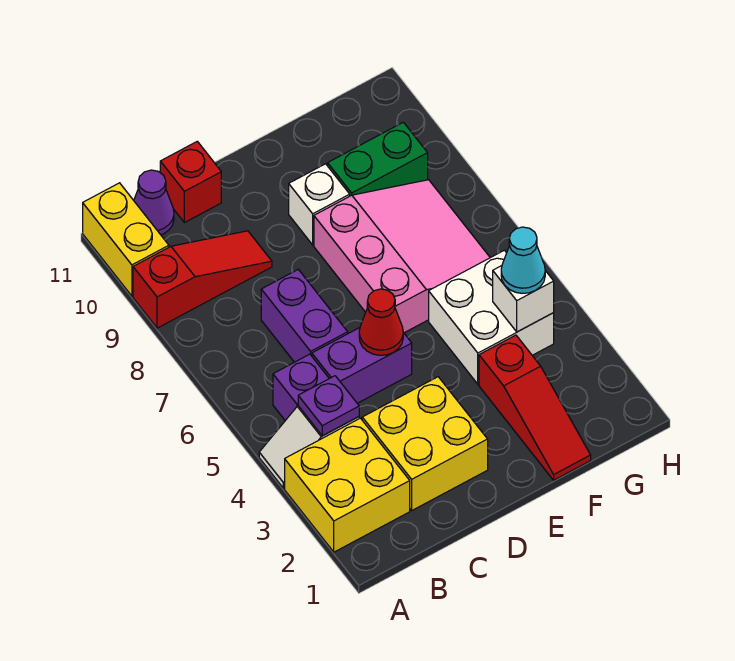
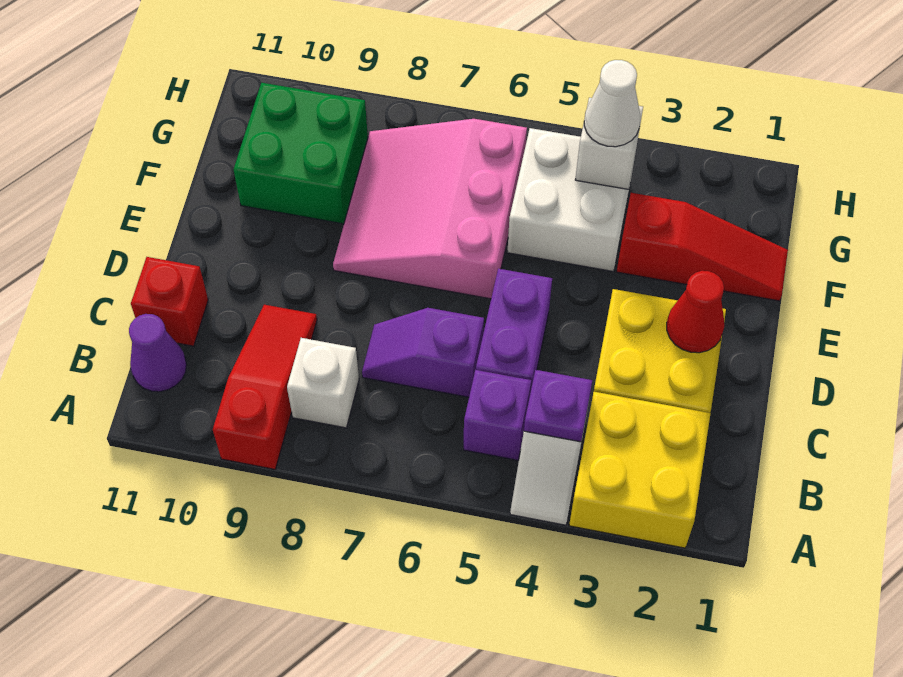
yellow brick A10:A11 level 1 -> none
purple brick C6:C7 level 1 -> purple slope C6:C7 level 1 top 6
red cone D5 level 2 -> red cone D2 level 2
pink slope E6:G8 level 1 top E -> pink slope E6:G8 level 1 top 6
white brick E9 level 1 -> white brick B8 level 1
green brick F9:G9 level 1 -> green brick F9:G10 level 1
cyan cone G4 level 3 -> white cone G4 level 3

